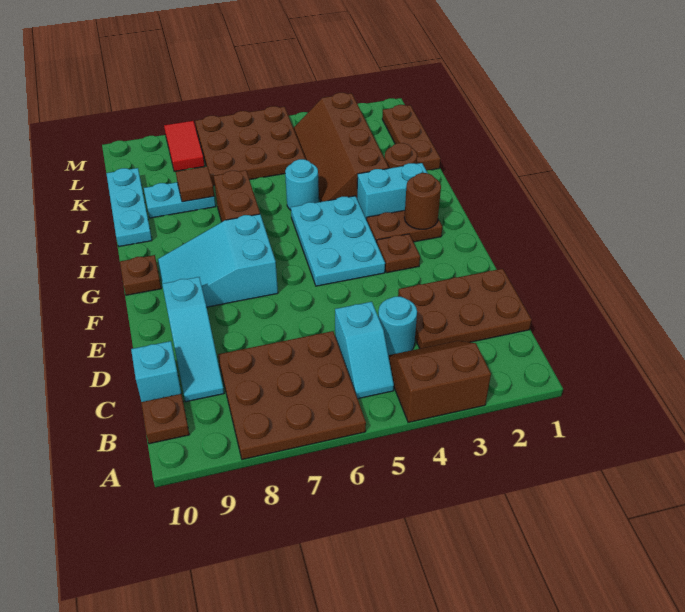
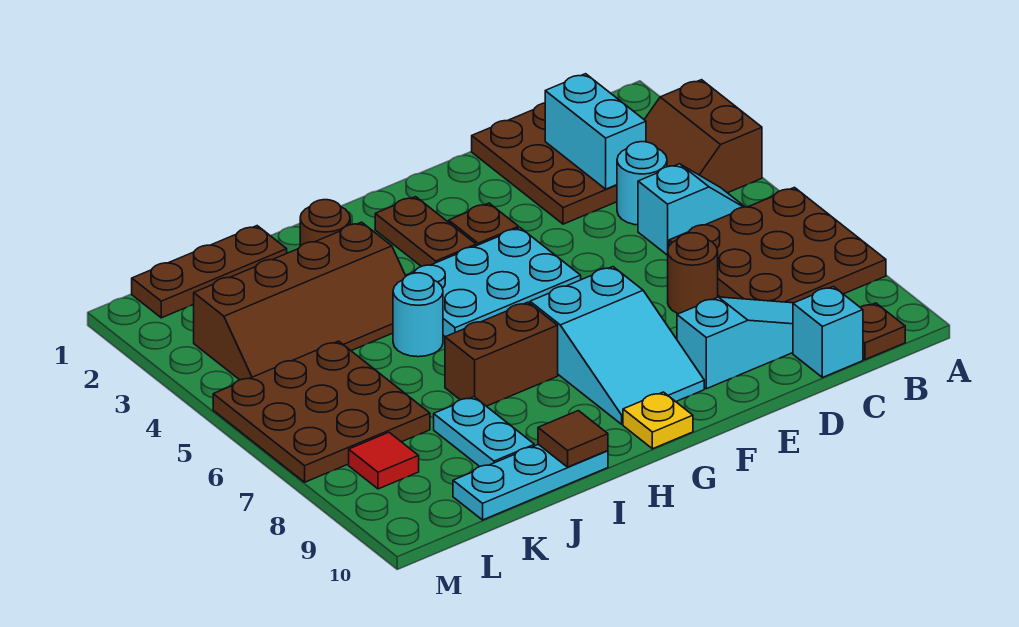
brown round brick G2 level 2 -> brown round brick D7 level 1
brown plate G10 level 1 -> yellow plate G10 level 1
cyan brick H2:H3 level 1 -> cyan brick C2:C3 level 2
brown tile J8 level 2 -> brown tile I10 level 2
red tile L8:M8 level 1 -> red tile L8 level 1

